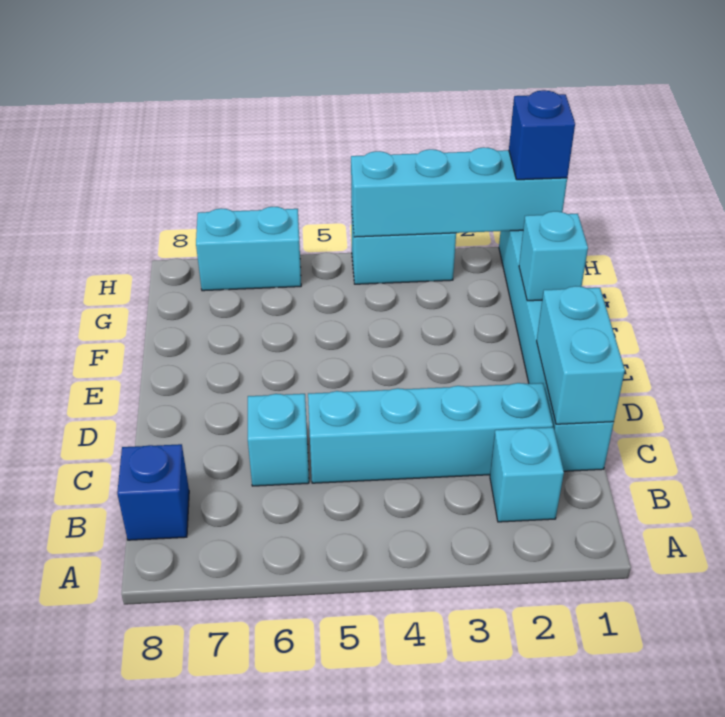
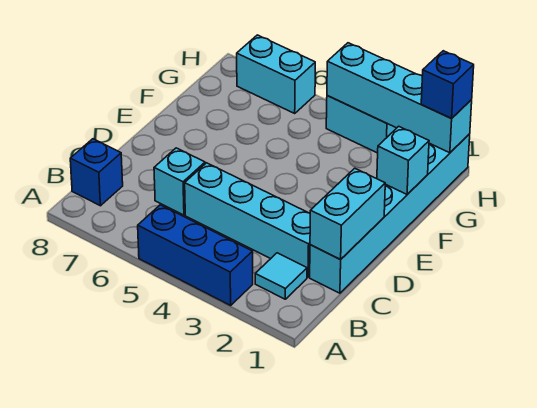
none -> blue brick A3:A5 level 1
cyan brick B2 level 1 -> cyan tile B2 level 1

